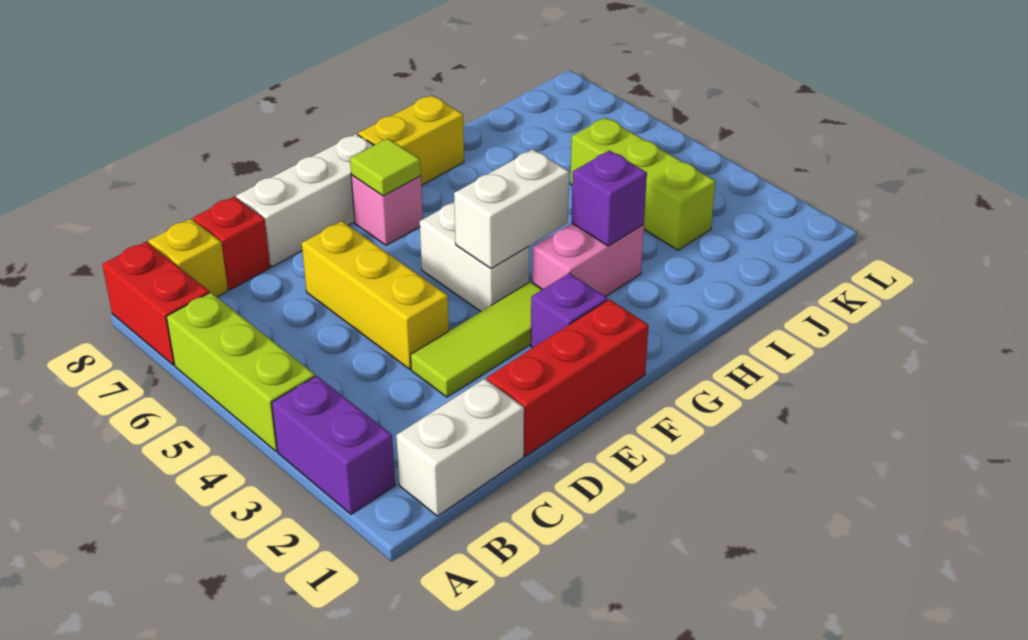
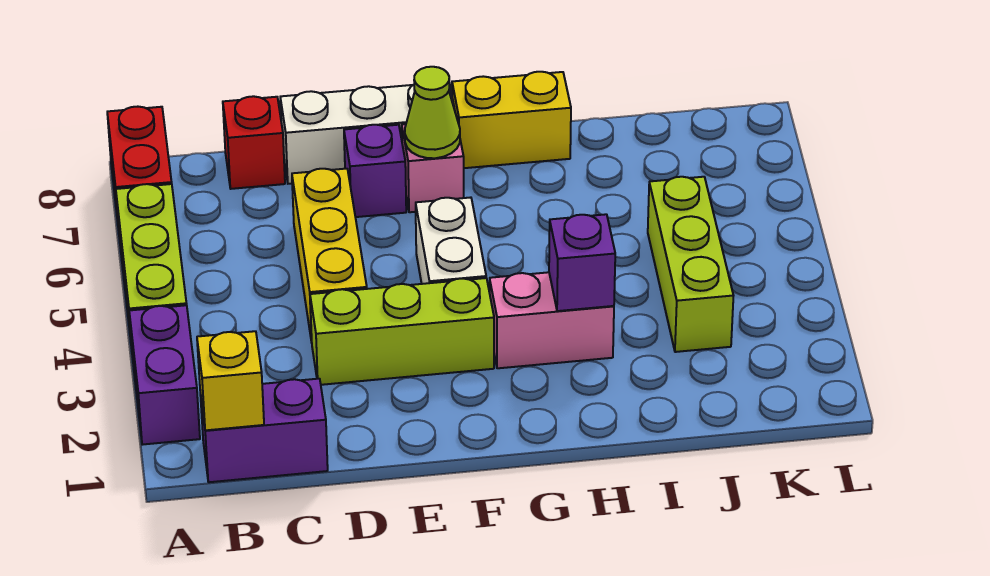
white brick B1:C1 level 1 -> purple brick B1:C1 level 1
yellow brick B8 level 1 -> yellow brick B1 level 2
red brick D1:F1 level 1 -> none
lime tile D3:F3 level 1 -> lime brick D3:F3 level 1
purple brick F2 level 1 -> purple brick E7 level 1
white brick F4:G4 level 2 -> none
lime tile F7 level 2 -> lime cone F7 level 2

